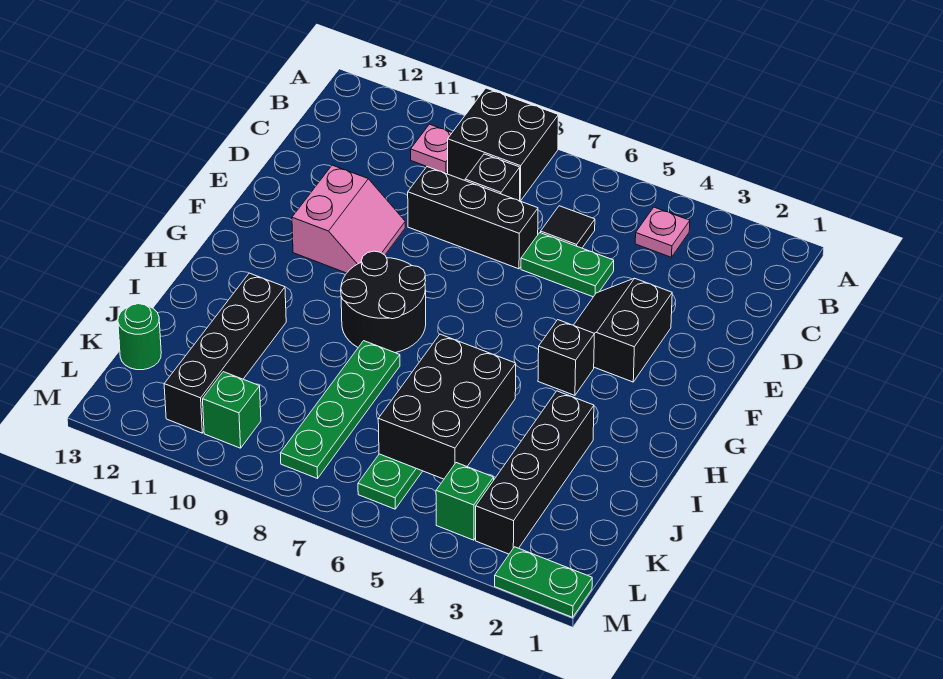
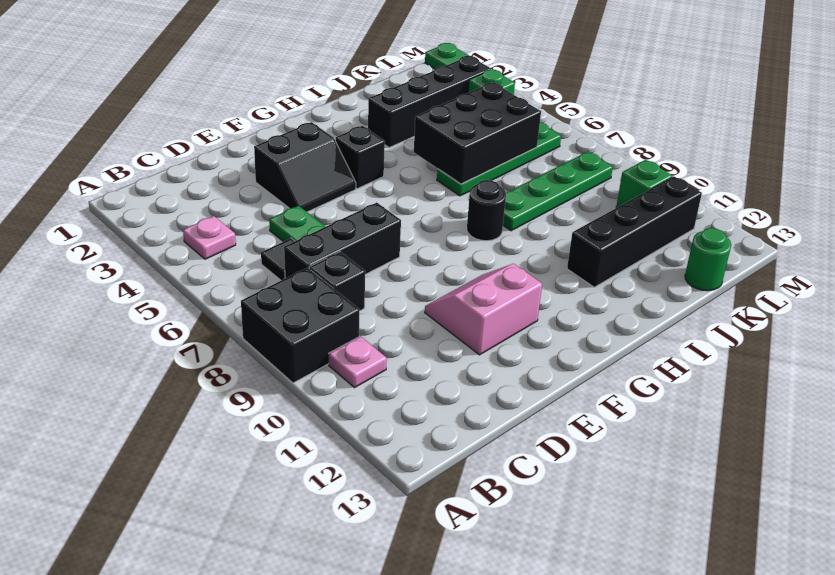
black brick D7:D9 level 1 -> black brick C7:E7 level 1
black round brick G8:H9 level 1 -> black round brick H8 level 1

